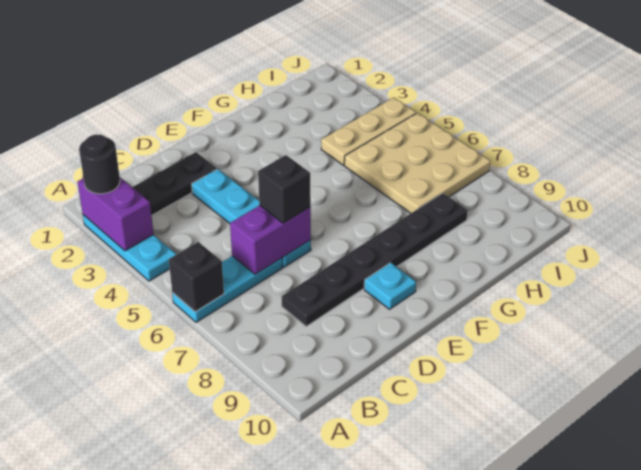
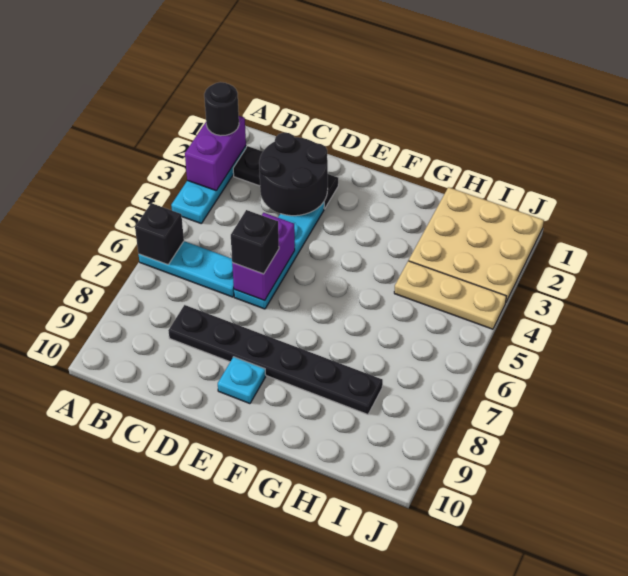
none -> black round brick C2:D3 level 2
purple brick C6:D6 level 2 -> purple brick D5:D6 level 2
tan plate H5:J7 level 1 -> tan plate H1:J3 level 1

